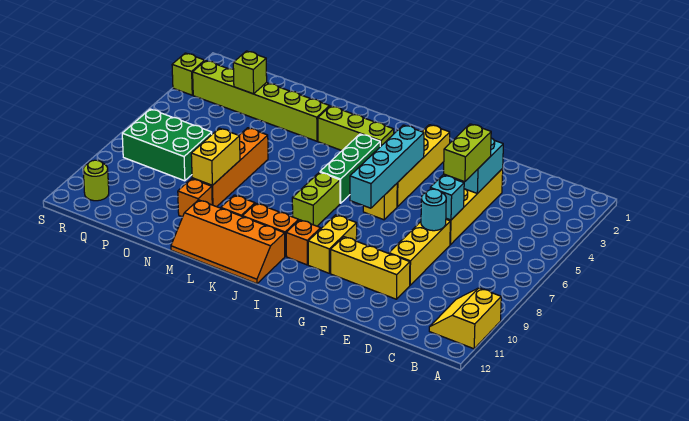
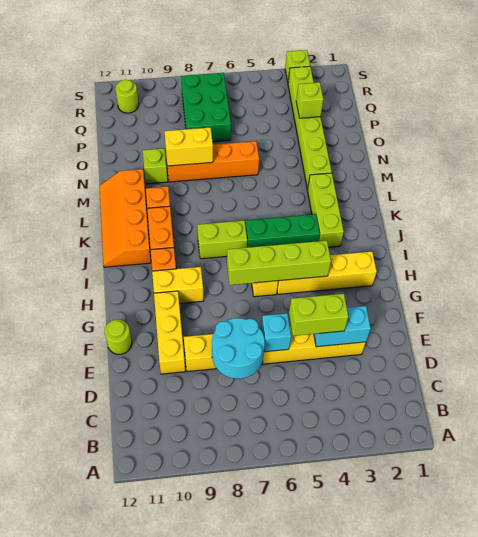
yellow slope A10:B11 level 1 top A -> none
cyan round brick E7 level 2 -> cyan round brick D7:E8 level 2
none -> lime round brick F12 level 1
cyan brick H4:H7 level 2 -> lime brick H4:H7 level 2
orange brick N10 level 1 -> lime brick N10 level 1

